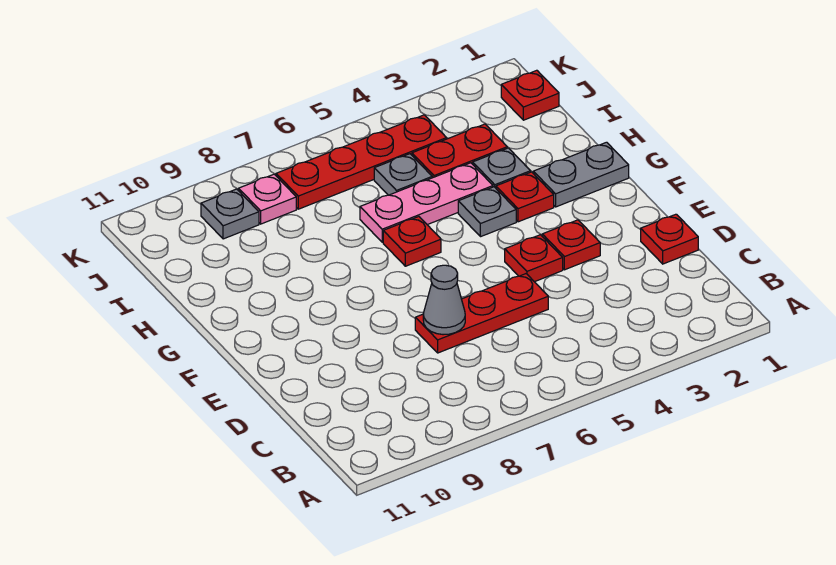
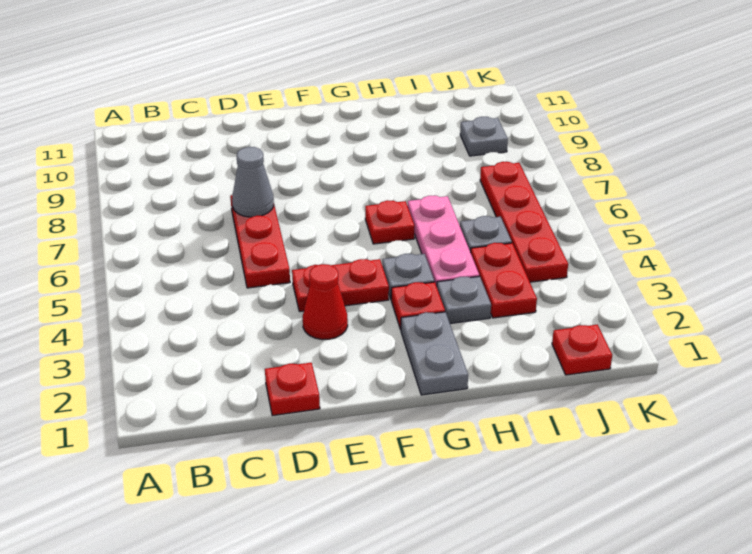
red plate E3 level 1 -> red cone E3 level 1
red plate E4 level 1 -> red plate E4:F4 level 1
pink plate J8 level 1 -> none

